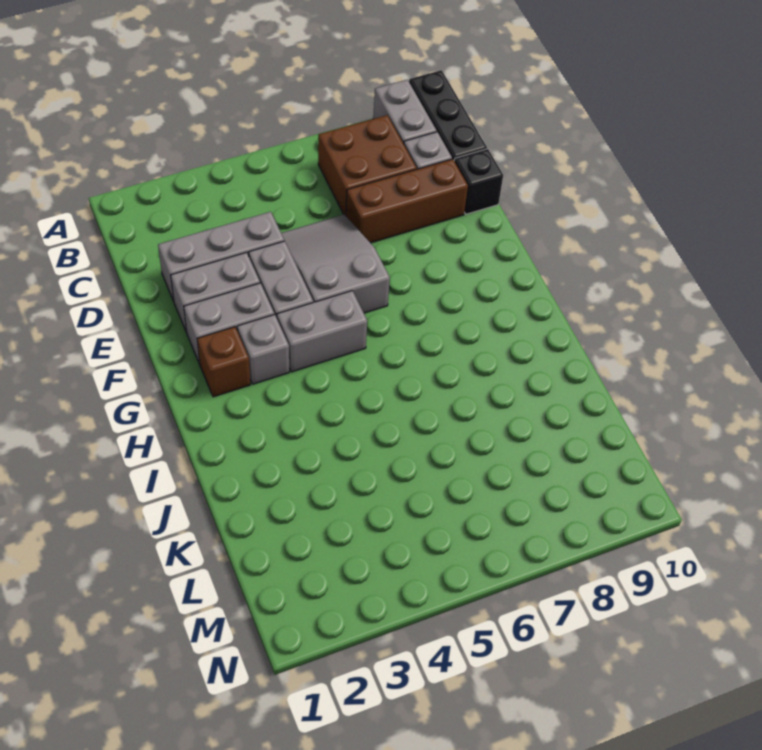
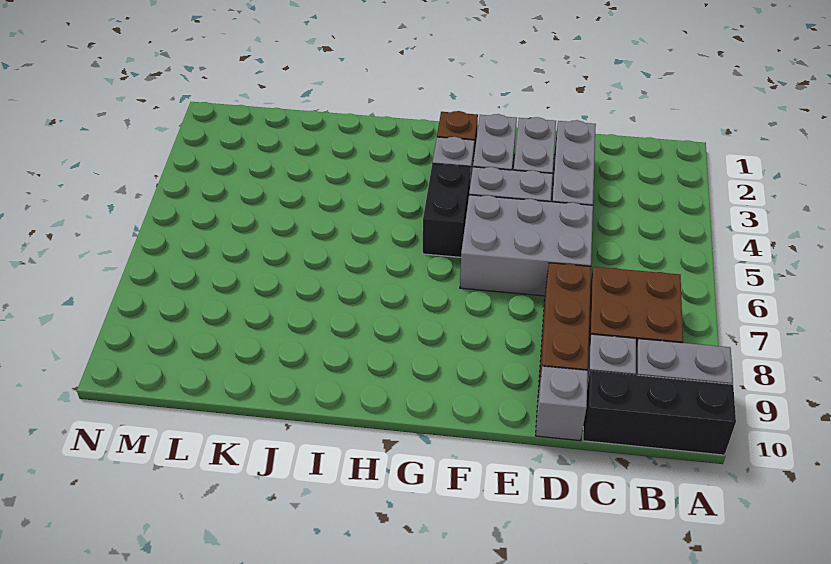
grey slope D5:F6 level 1 top F -> grey brick D5:F6 level 1
black brick D10 level 1 -> grey brick D10 level 1
grey brick G4:G5 level 1 -> black brick G4:G5 level 1

